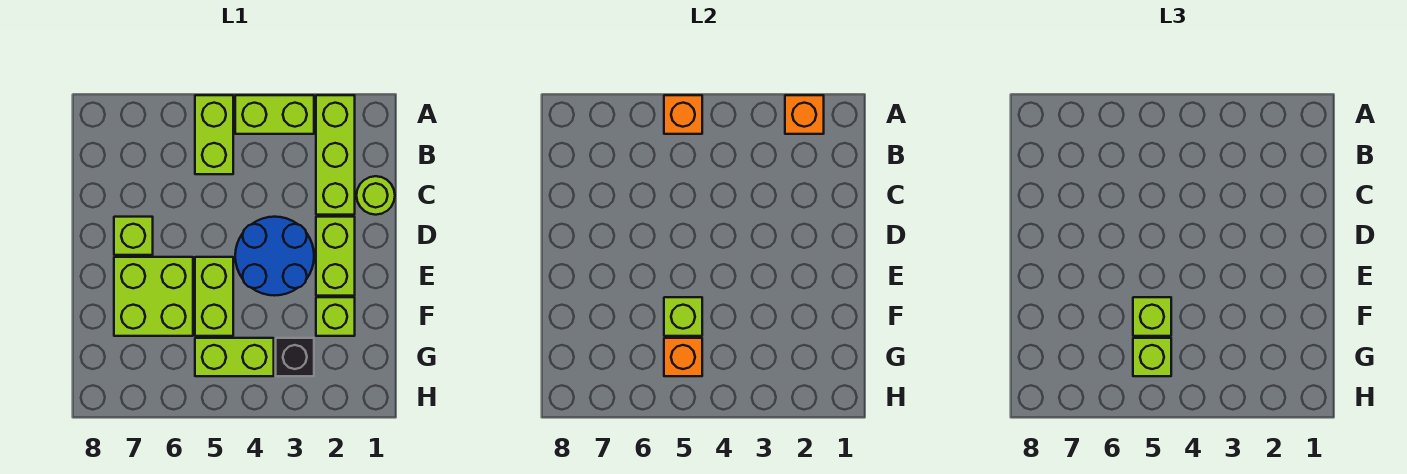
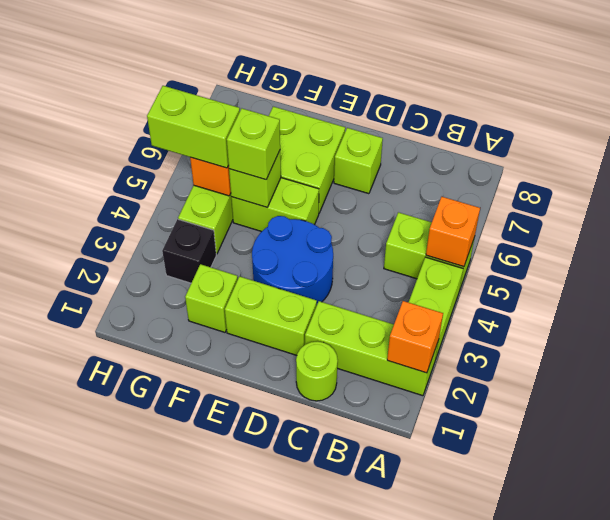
lime brick G5 level 3 -> lime brick G5:H5 level 3

